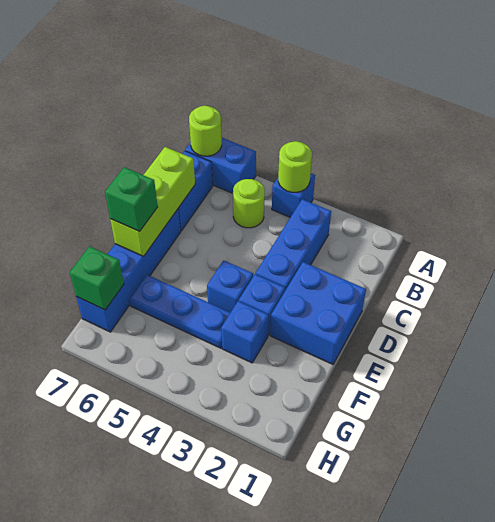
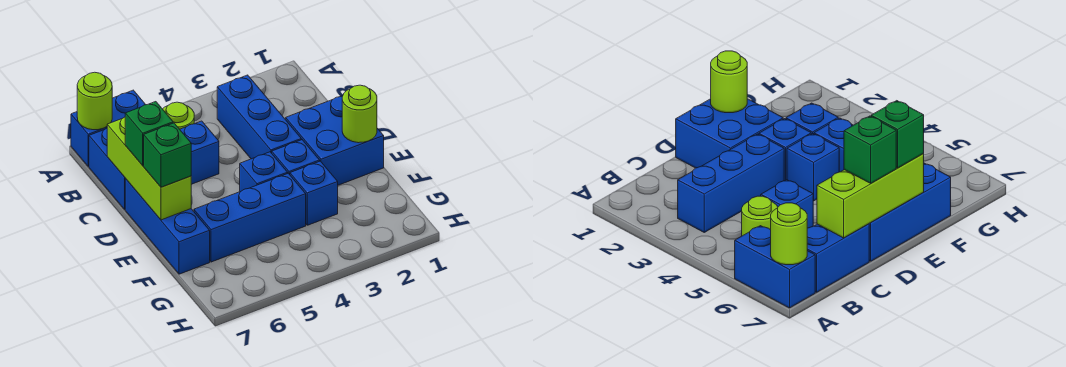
blue brick A4 level 1 -> blue brick C5 level 1
lime round brick A4 level 2 -> lime round brick E1 level 2
blue brick D7:G7 level 1 -> blue brick D7:F7 level 1
blue plate F4:F6 level 1 -> blue brick F4:F6 level 1
green brick G7 level 2 -> green brick D7 level 3

